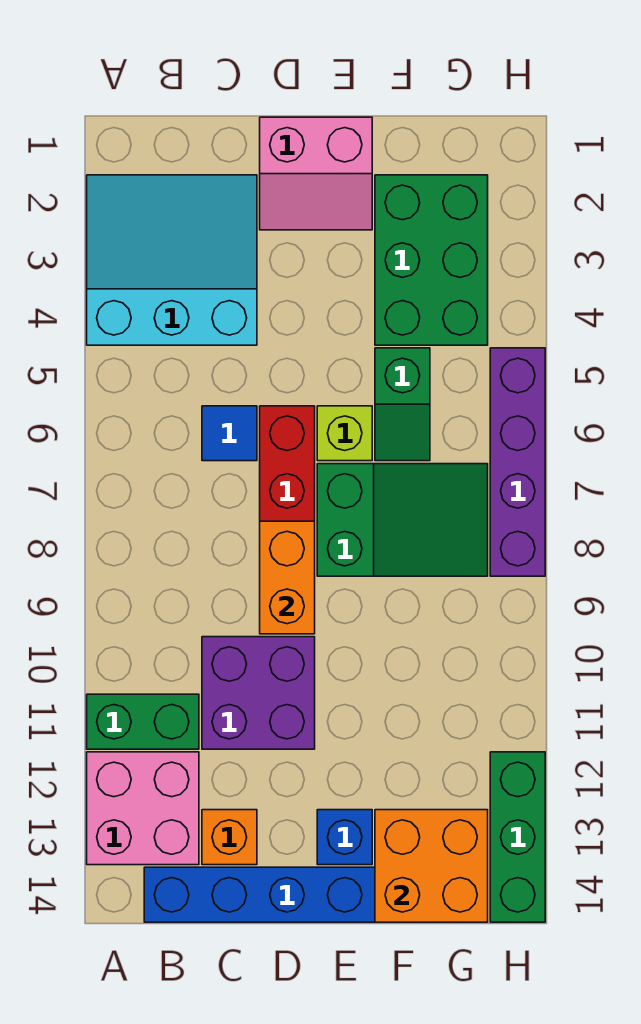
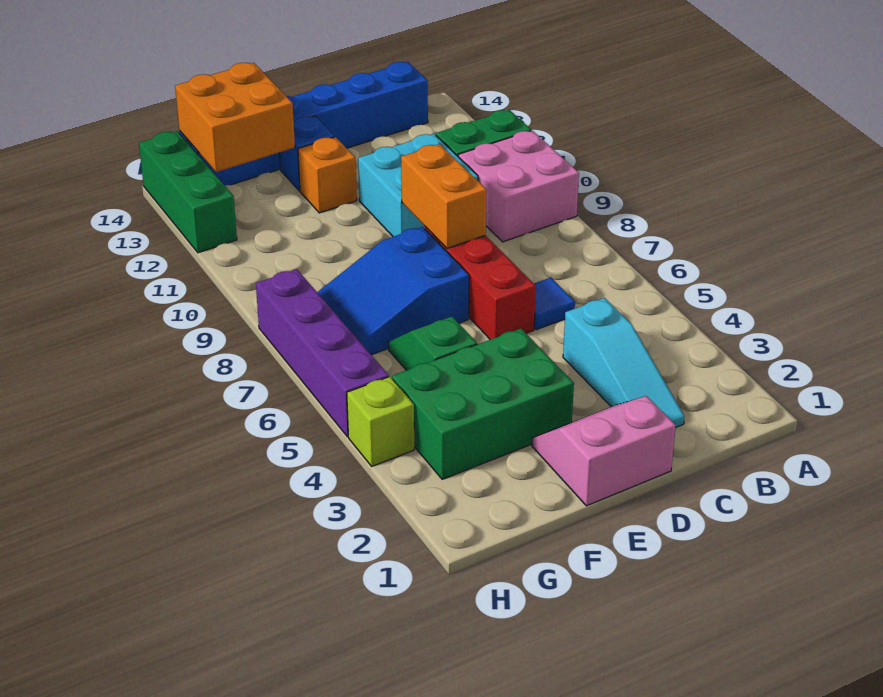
cyan slope A2:C4 level 1 top 4 -> cyan slope C2:C4 level 1 top 4
pink brick A12:B13 level 1 -> pink brick A9:B10 level 1
purple brick C10:D11 level 1 -> cyan brick C10:D11 level 1
orange brick C13 level 1 -> orange brick E12 level 1
lime brick E6 level 1 -> lime brick H4 level 1
green slope E7:G8 level 1 top E -> blue slope E7:G8 level 1 top E
green brick F2:G4 level 1 -> green brick E3:G4 level 1

